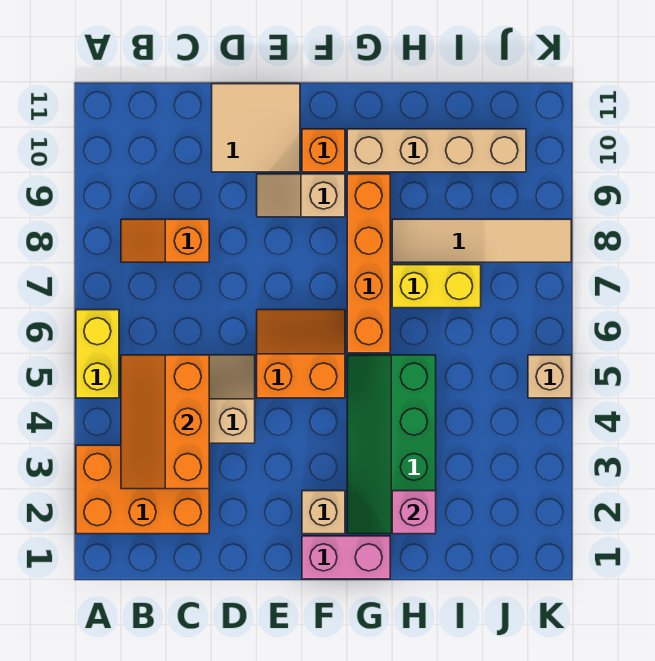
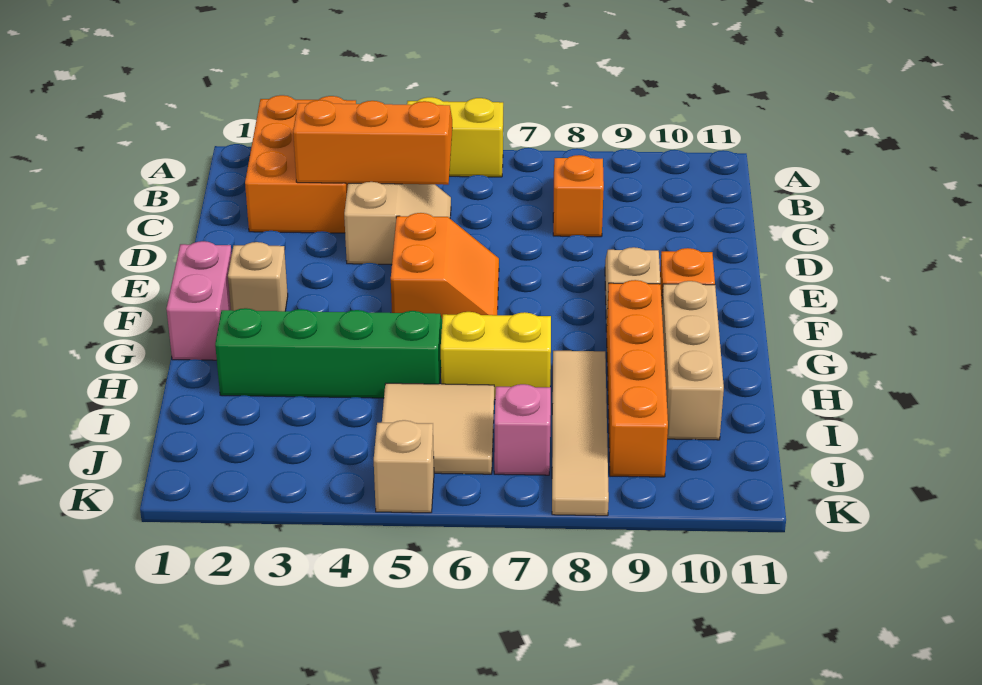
tan tile D10:E11 level 1 -> tan tile I5:J6 level 1
orange brick G6:G9 level 1 -> orange brick G9:J9 level 1
tan brick G10:J10 level 1 -> tan brick G10:I10 level 1
pink brick H2 level 2 -> pink brick J7 level 1
yellow brick H7:I7 level 1 -> yellow brick H6:H7 level 1

